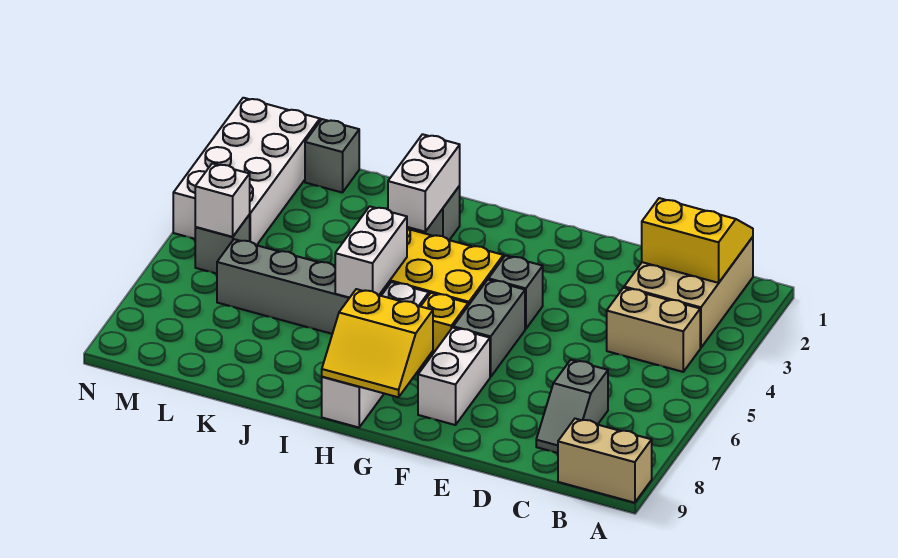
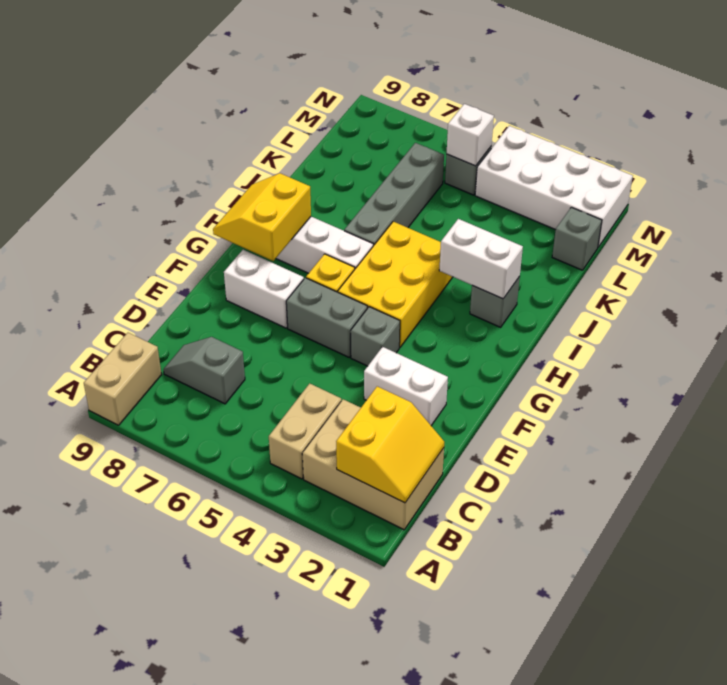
white brick I5:I6 level 2 -> white brick E2:E3 level 1

